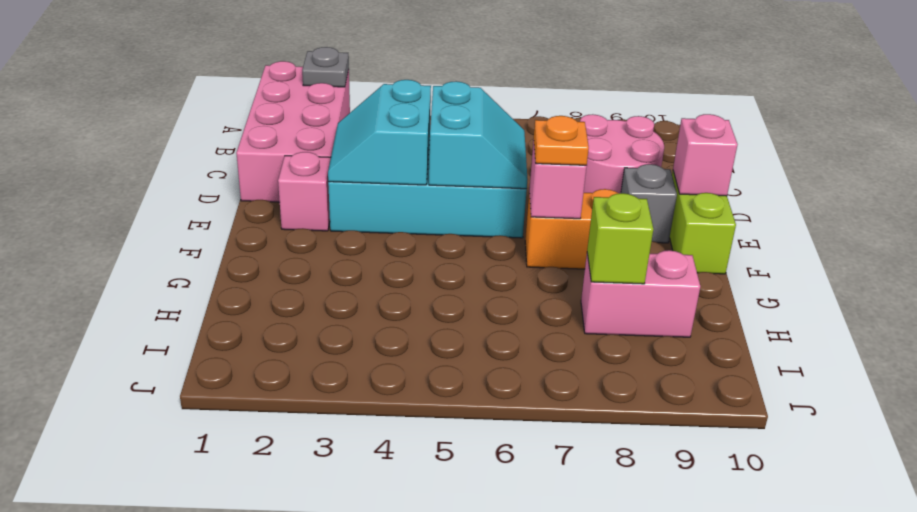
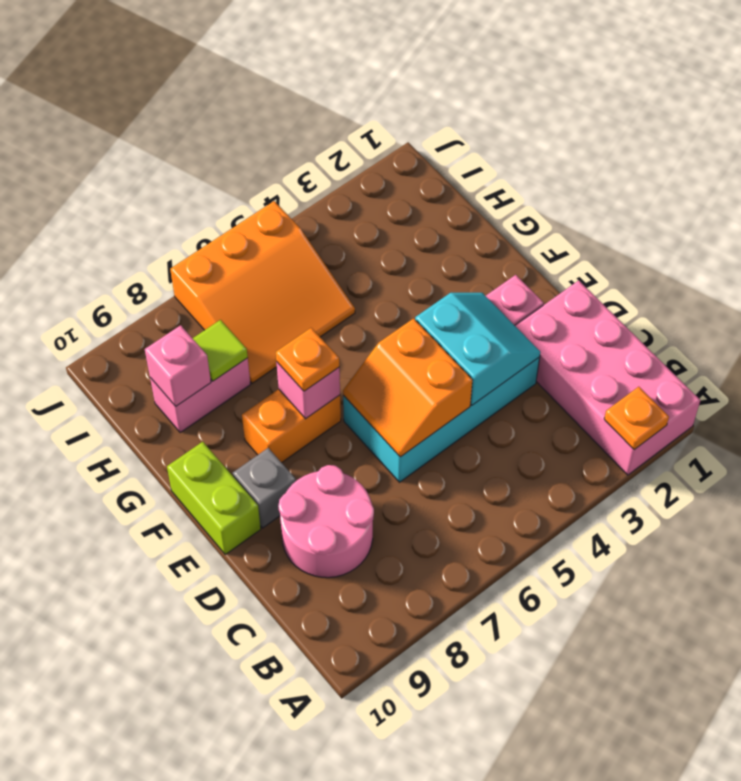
grey plate A2 level 2 -> orange plate A2 level 2
cyan slope D5:E6 level 2 top 5 -> orange slope D5:E6 level 2 top 5
pink brick E10 level 2 -> pink brick H9 level 2
none -> orange slope H5:J7 level 1 top J
lime brick H8 level 2 -> lime tile H8 level 2

